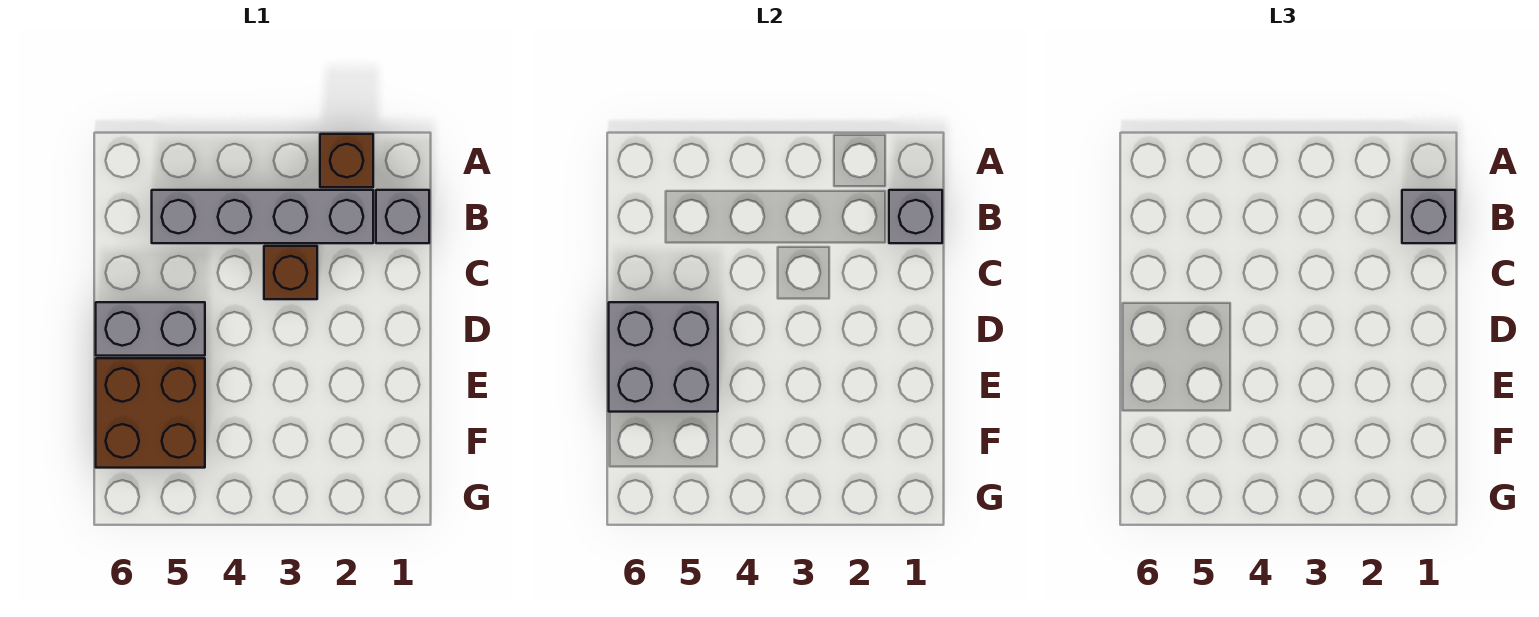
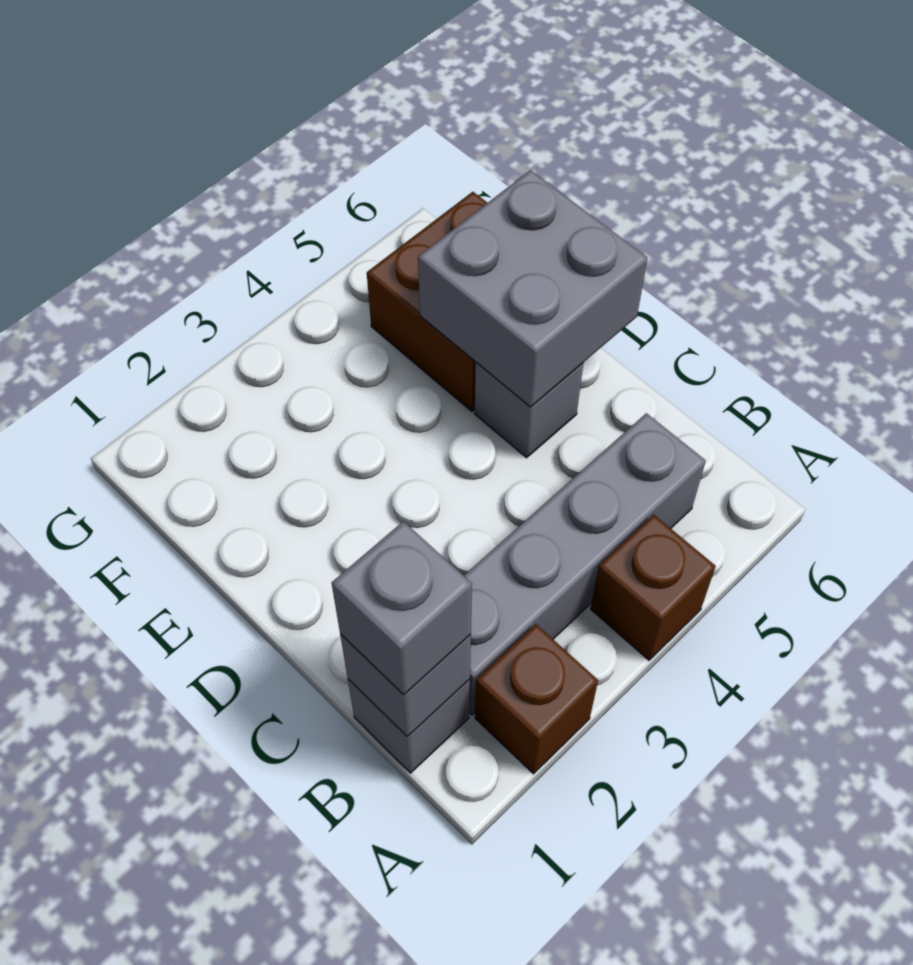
brown brick C3 level 1 -> brown brick A4 level 1
grey brick D5:D6 level 1 -> grey brick D5 level 1

